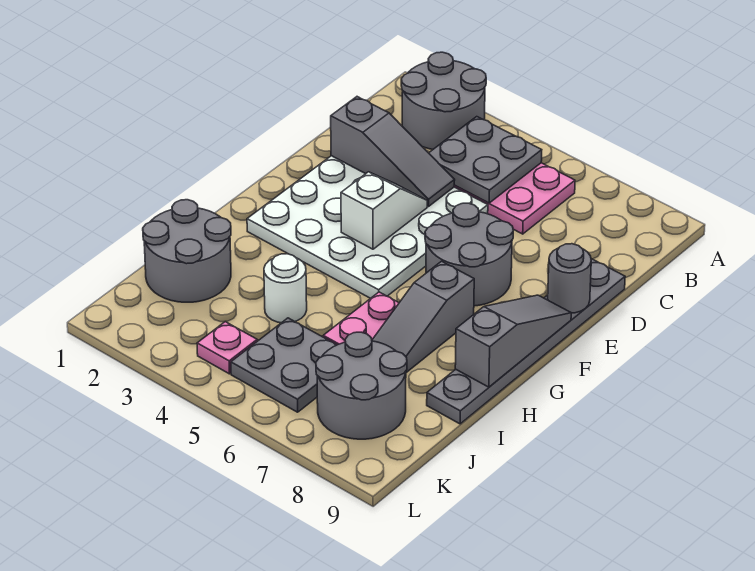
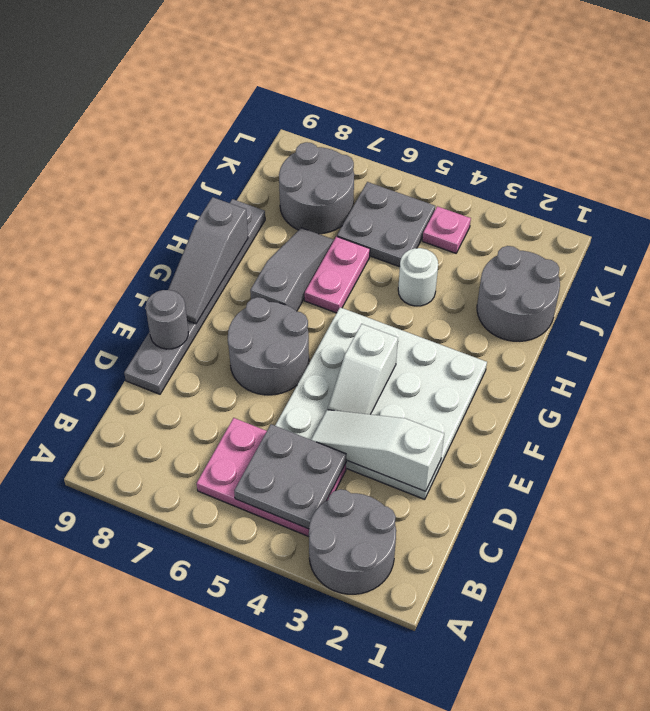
grey slope D2:D4 level 2 top 2 -> white slope D2:D4 level 2 top 2

